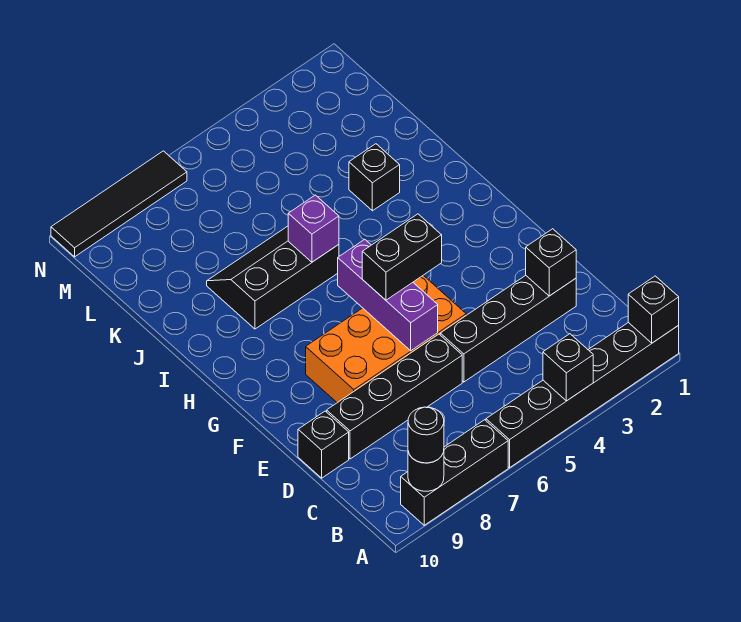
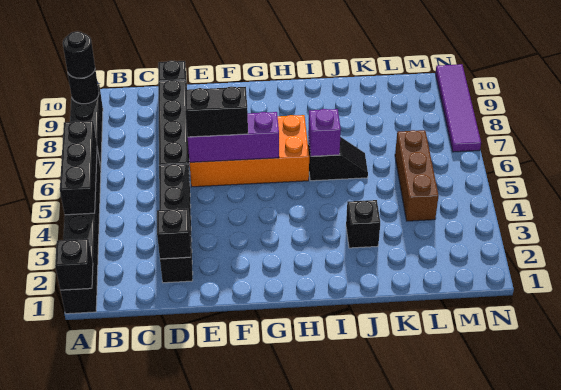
black brick A4 level 2 -> black brick A4:A6 level 2
orange brick E5:F8 level 1 -> orange brick E6:H7 level 1
black brick F5:F6 level 3 -> black brick E6:F6 level 3
black slope I6:J8 level 1 top I -> black slope I6:J6 level 1 top I
none -> brown brick L4:L6 level 1
black tile N7:N10 level 1 -> purple tile N7:N10 level 1

